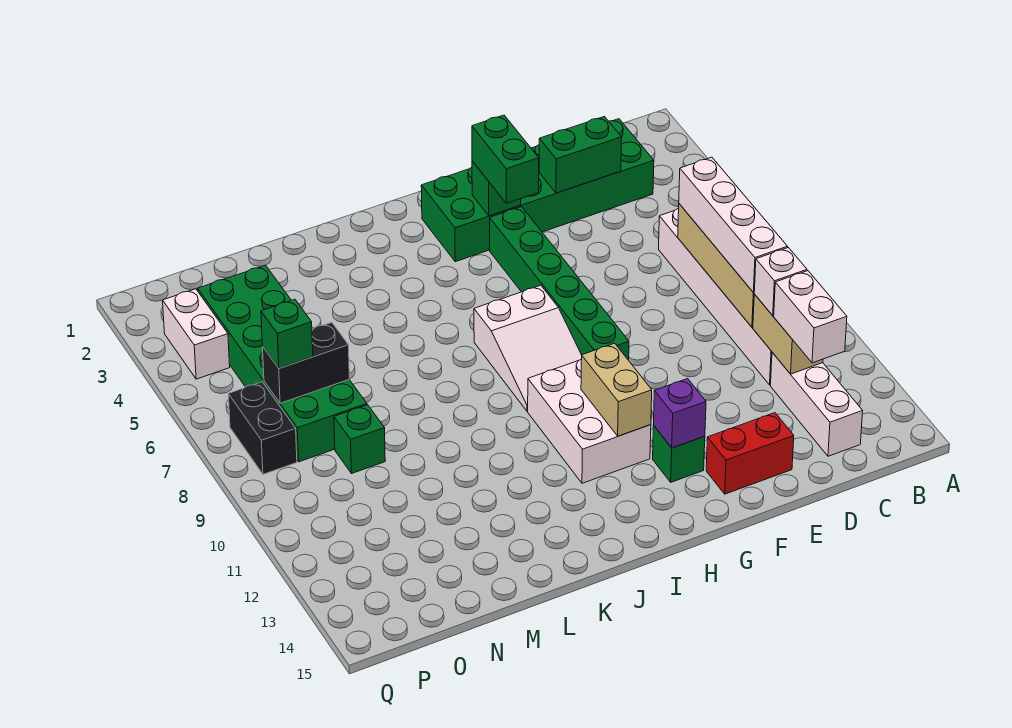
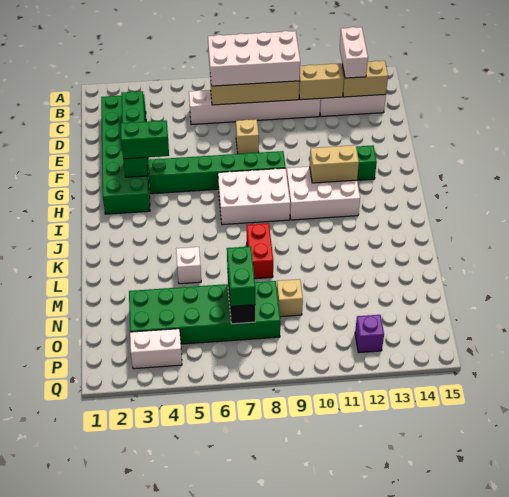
white brick C7:C10 level 3 -> white brick B7:C10 level 3
white brick C11 level 3 -> white brick L5 level 1
white brick C12:C13 level 3 -> white brick B13:C13 level 3
none -> tan brick C13:C14 level 2
none -> tan brick E8 level 1
red brick E14:F14 level 1 -> red brick K8:L8 level 1
purple brick G13 level 2 -> purple brick P12 level 1
white slope H7:I9 level 1 top 7 -> white brick H7:I9 level 1
green brick N9 level 1 -> tan brick N9 level 1
green brick O7 level 3 -> green brick N7:O7 level 3
black brick P7:P8 level 1 -> none

